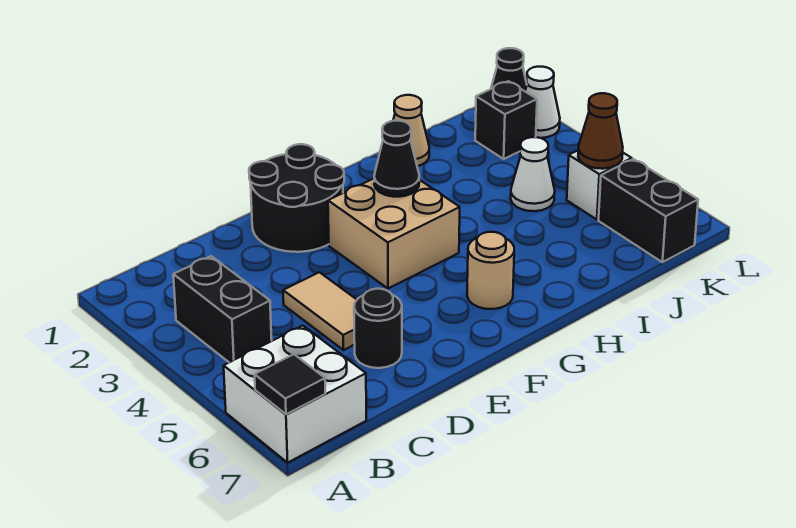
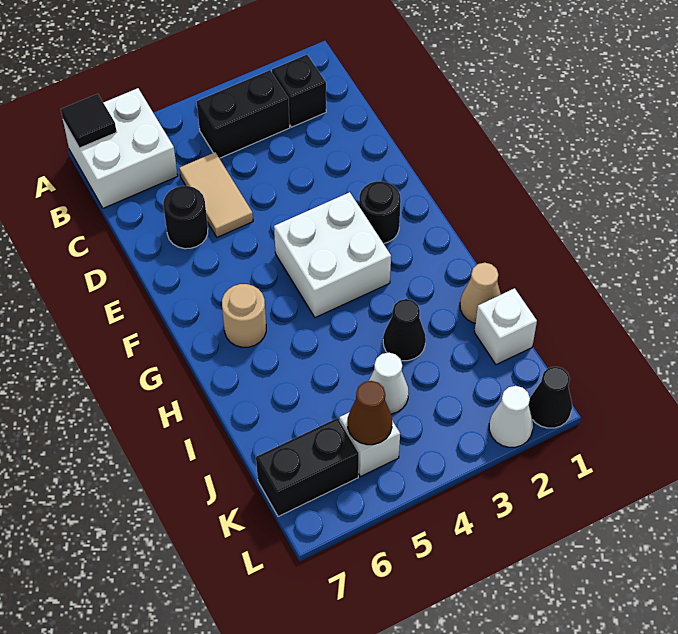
tan tile D4:D5 level 1 -> tan tile C5:D5 level 1
black round brick E1:F2 level 1 -> black round brick F2 level 1
tan brick F3:G4 level 1 -> white brick F3:G4 level 1
black cone G3 level 2 -> black cone I3 level 1
none -> white brick J1 level 1
black brick K2 level 1 -> black brick B2 level 1

